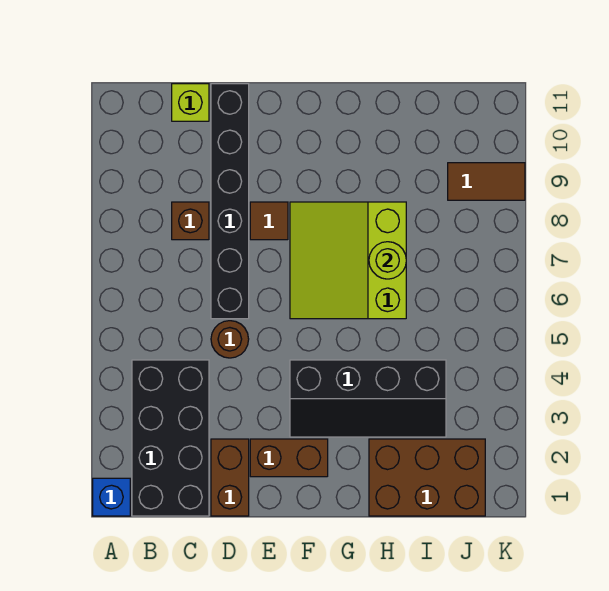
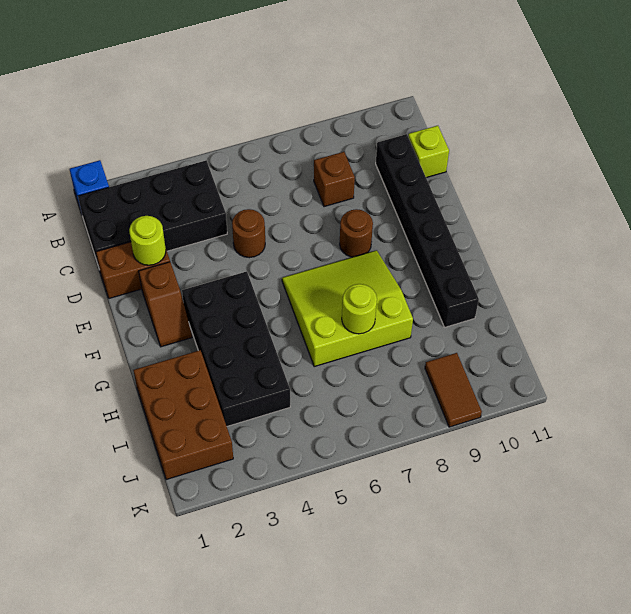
none -> lime round brick D2 level 2
black brick D6:D11 level 1 -> black brick C10:H10 level 1
brown brick E2:F2 level 1 -> brown slope E2:F2 level 1 top E
brown tile E8 level 1 -> brown round brick E8 level 1
black slope F3:I4 level 1 top 4 -> black brick F3:I4 level 1

